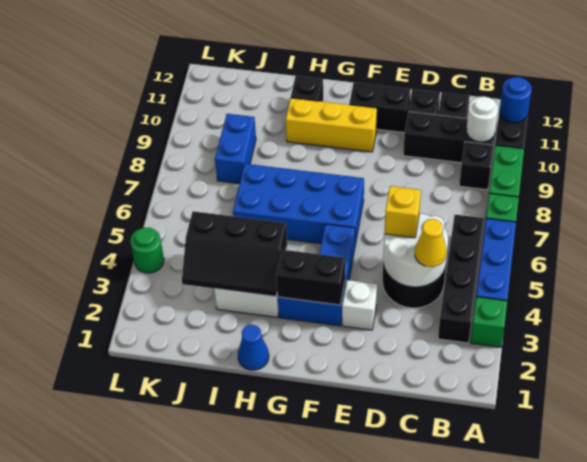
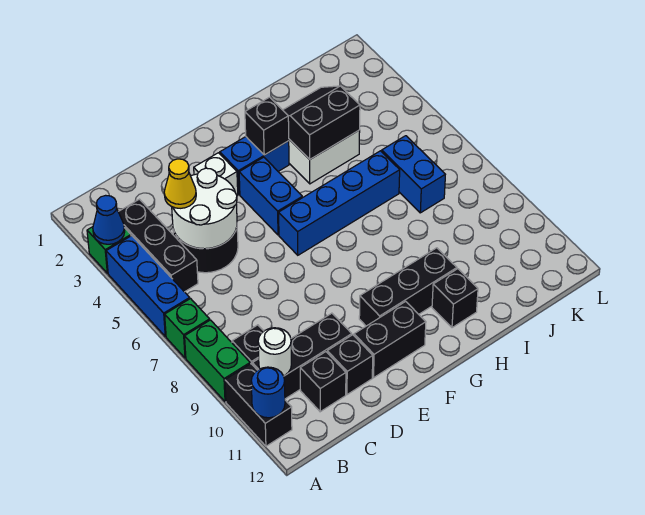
black brick B3:B6 level 1 -> black brick B3:B5 level 1
yellow brick D5 level 3 -> none
black brick F3:G3 level 2 -> black brick G3 level 2
blue brick F6:I7 level 1 -> blue brick F6:I6 level 1
yellow brick F10:H10 level 1 -> black brick F10:H10 level 1
blue cone H1 level 1 -> blue cone A3 level 2
black slope H3:J4 level 2 top 4 -> black slope H3:I4 level 2 top 4
blue brick J8:J9 level 1 -> blue brick J6:J7 level 1
green round brick L4 level 1 -> none

